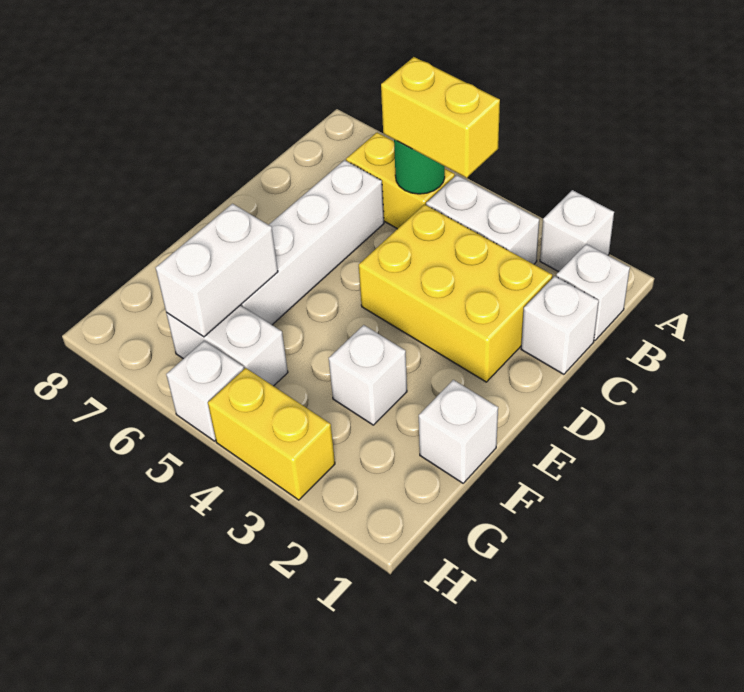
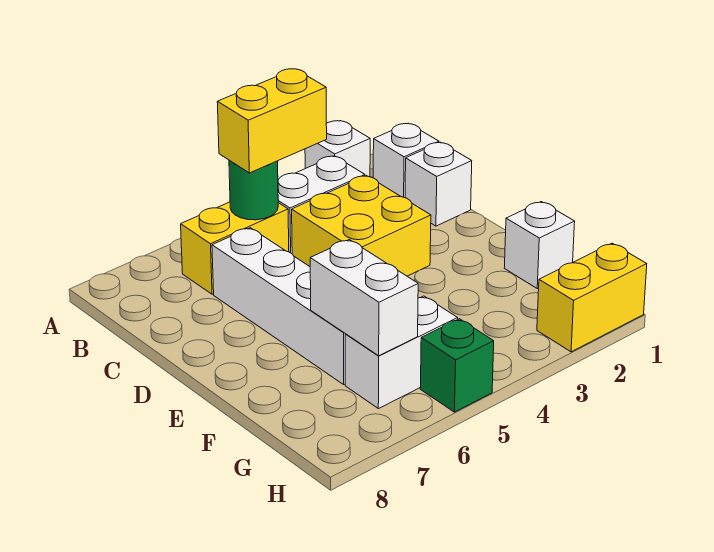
yellow brick C2:D4 level 1 -> yellow brick C3:D4 level 1
white brick F3 level 1 -> none
yellow brick H3:H4 level 1 -> yellow brick H1:H2 level 1
white brick H5 level 1 -> green brick H5 level 1

